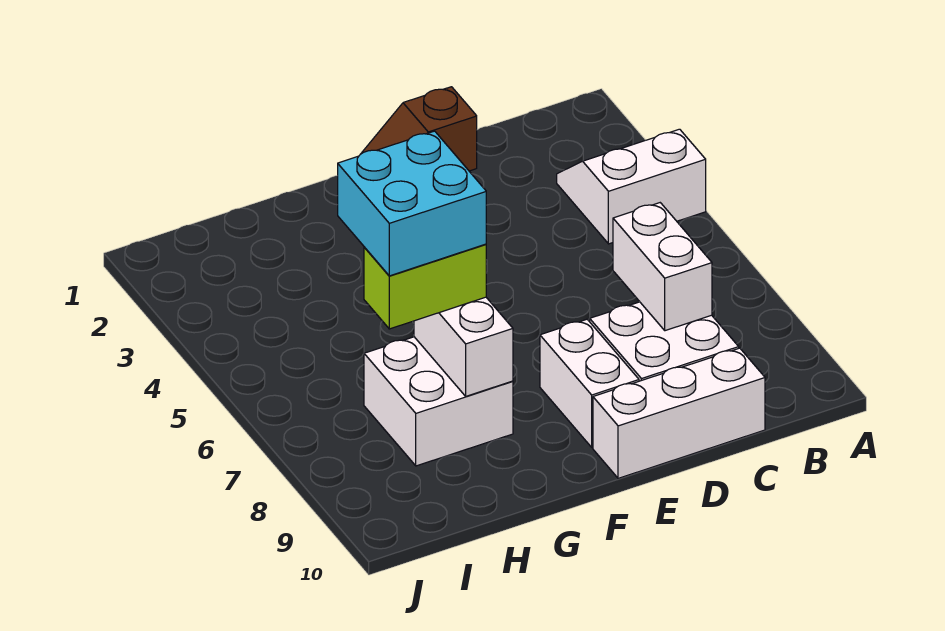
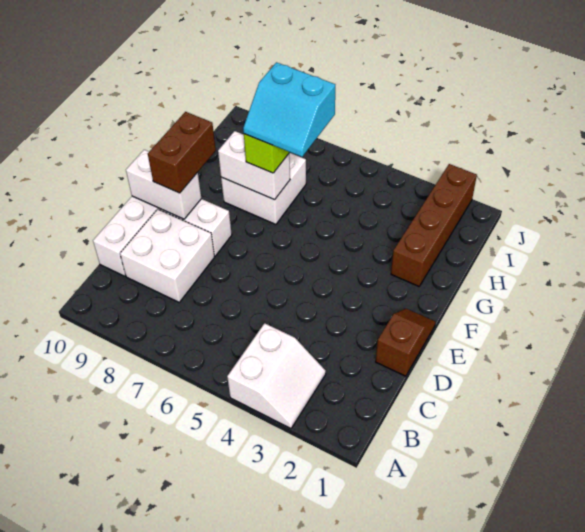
white brick C7:C8 level 2 -> white brick E9:E10 level 2
none -> brown brick E9:F9 level 3
none -> brown brick G2:J2 level 1
cyan brick G6:H7 level 4 -> cyan slope G6:H7 level 4 top H

